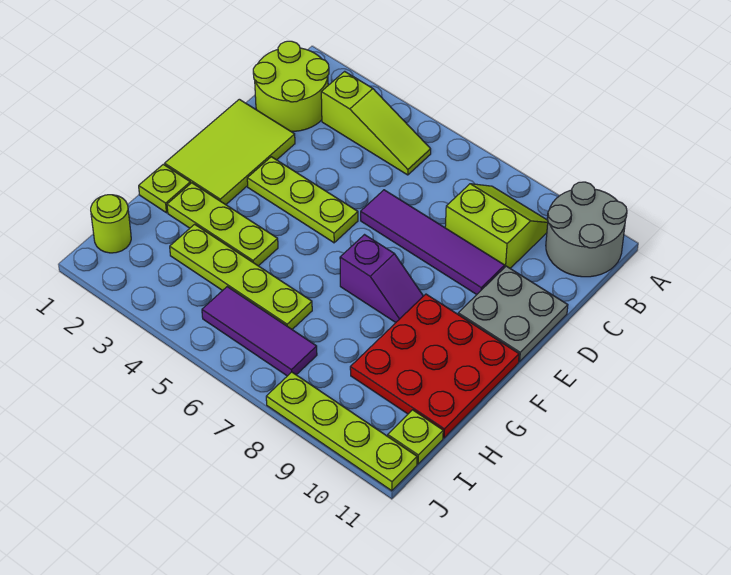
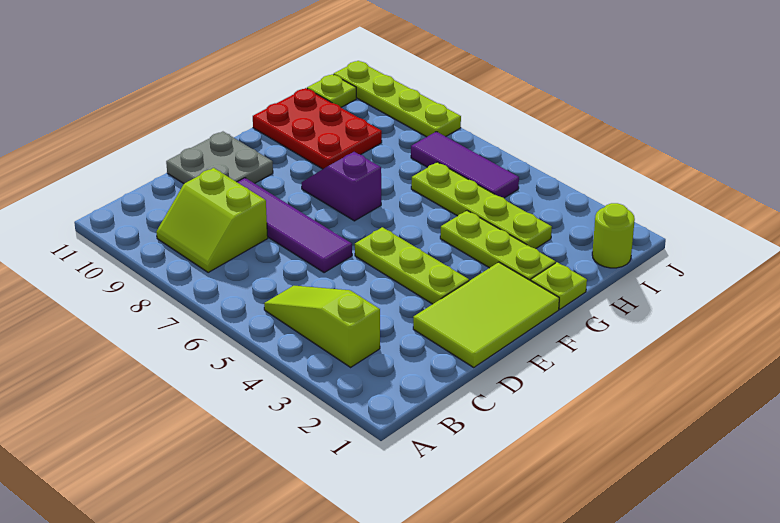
grey round brick A10:B11 level 1 -> none
lime round brick B1:C2 level 1 -> none
red plate F9:H11 level 1 -> red plate G9:H11 level 1

